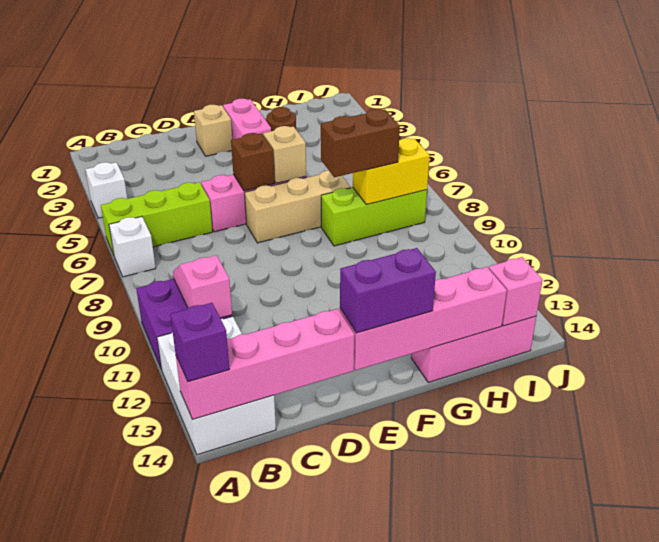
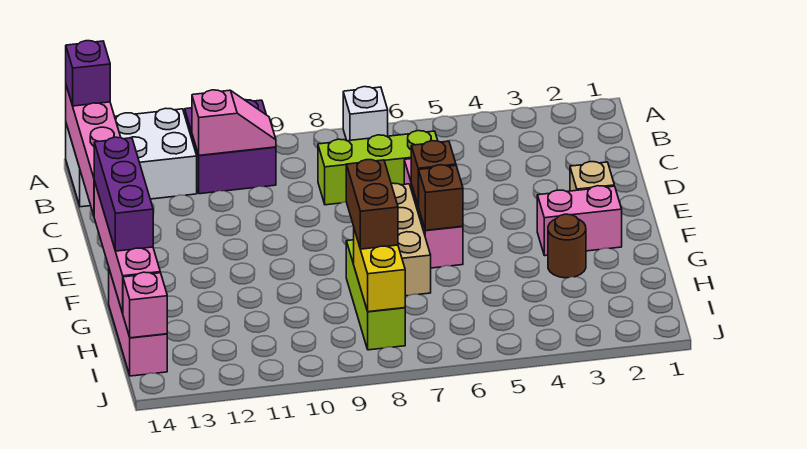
white brick A4 level 1 -> none
lime brick A6:C6 level 1 -> lime brick C6:C8 level 1
purple brick E14:F14 level 3 -> purple brick E14:G14 level 3
tan brick F6 level 2 -> brown brick F6 level 2

